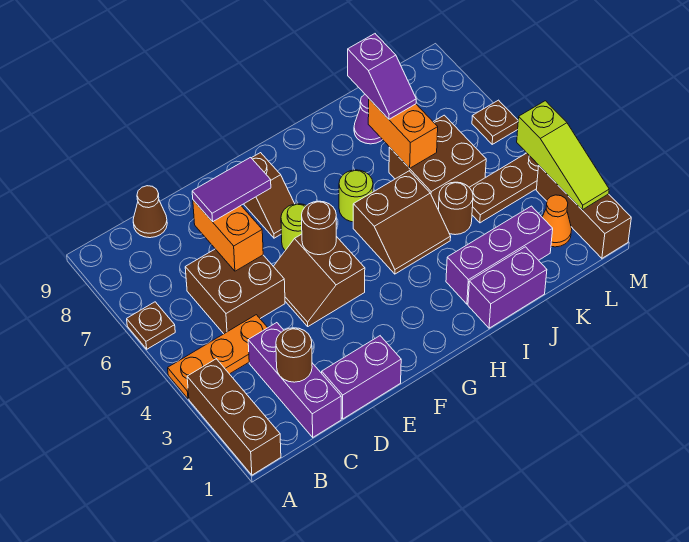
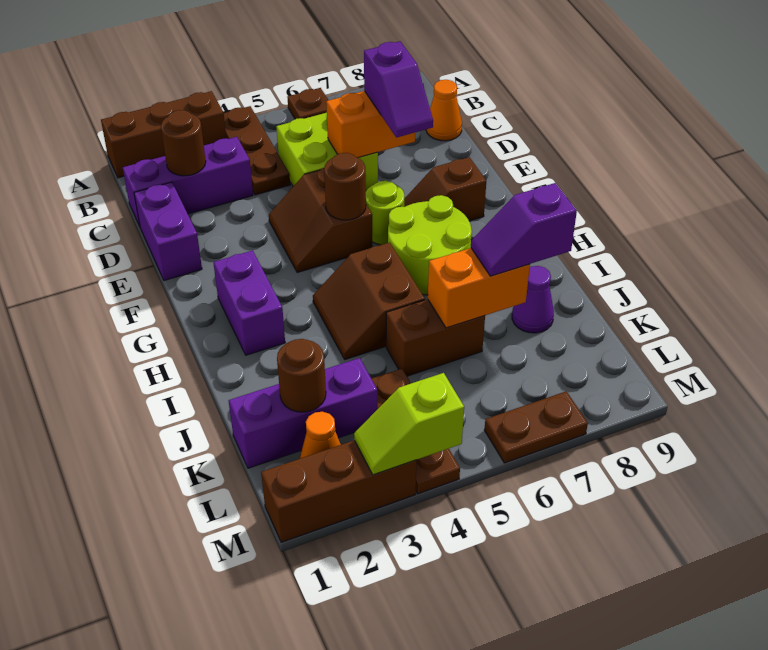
orange plate A4:C4 level 1 -> brown plate A4:C4 level 1
brown brick C5:D6 level 1 -> lime brick C5:D6 level 1
brown cone C9 level 1 -> orange cone C9 level 1
purple tile D7:E7 level 3 -> purple slope D7:E7 level 3 top D
brown slope E4:F5 level 1 top F -> brown slope E4:F5 level 1 top 5
lime round brick H6 level 1 -> lime round brick G6:H7 level 1
purple brick I1:J1 level 1 -> purple brick G2:H2 level 1
purple brick I2:K2 level 1 -> purple brick K1:K3 level 1
brown round brick J4 level 1 -> brown round brick K2 level 2
brown brick J5:K6 level 1 -> brown brick J5:J6 level 1
lime slope M2:M4 level 2 top 4 -> lime slope M3:M4 level 2 top 4
brown plate M6 level 1 -> brown plate M6:M7 level 1

